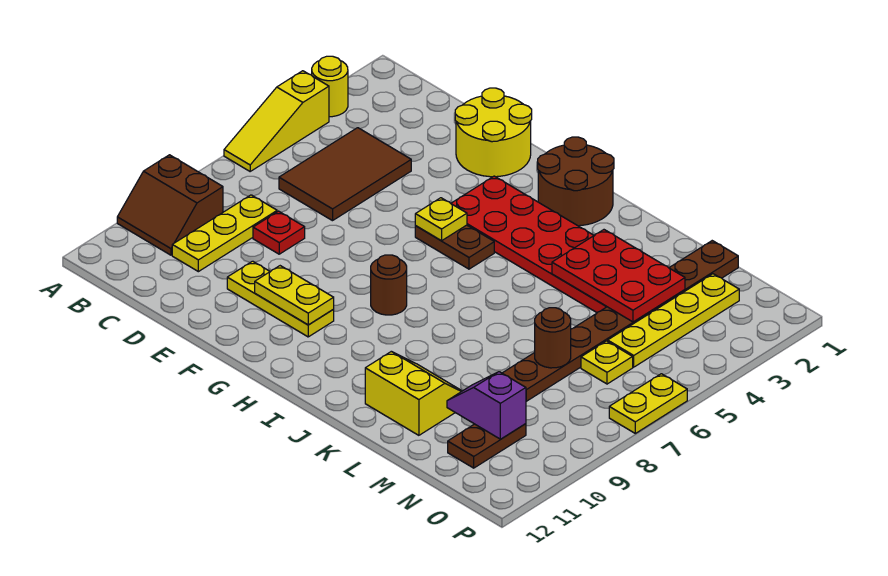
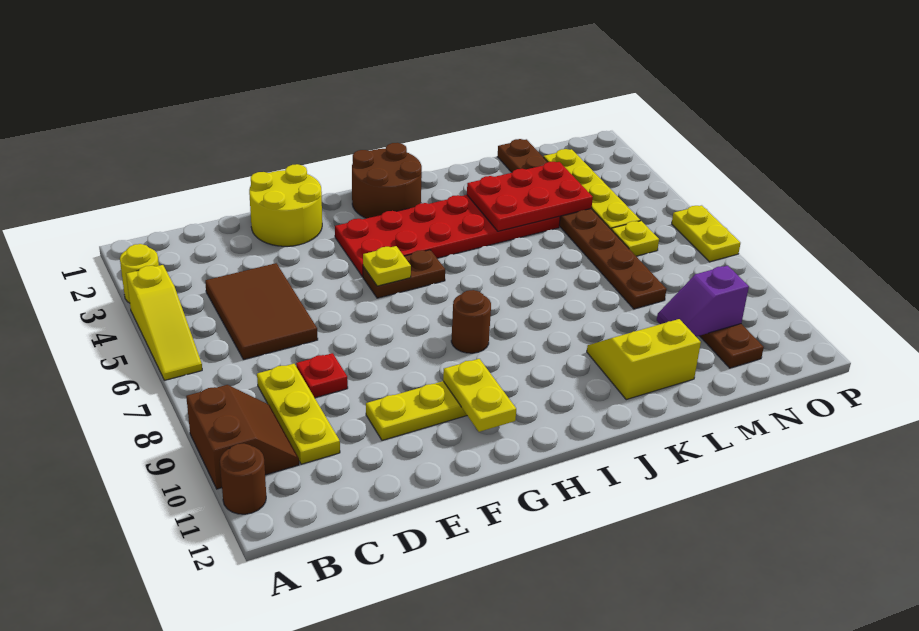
brown slope A9:B10 level 1 top 9 -> brown slope A9:B10 level 1 top A
yellow plate F10:G10 level 2 -> yellow plate G10:G11 level 2
brown round brick M7 level 2 -> brown round brick A11 level 1

